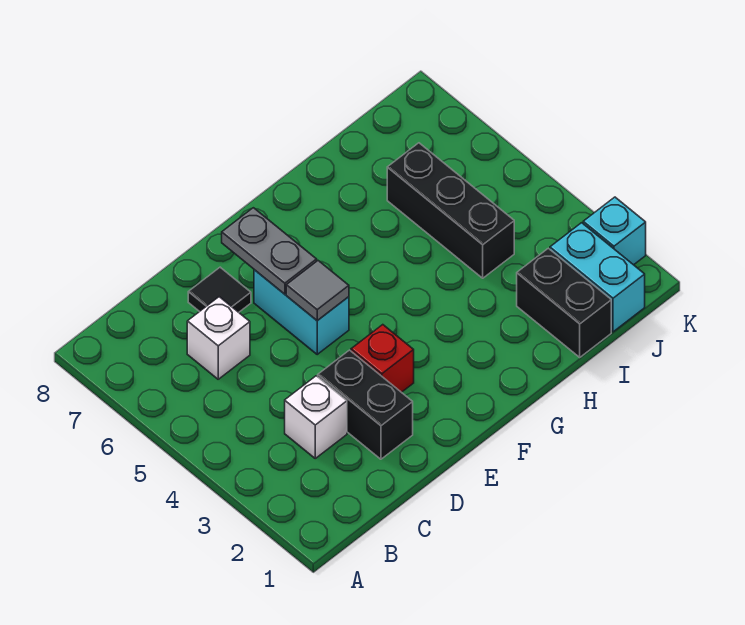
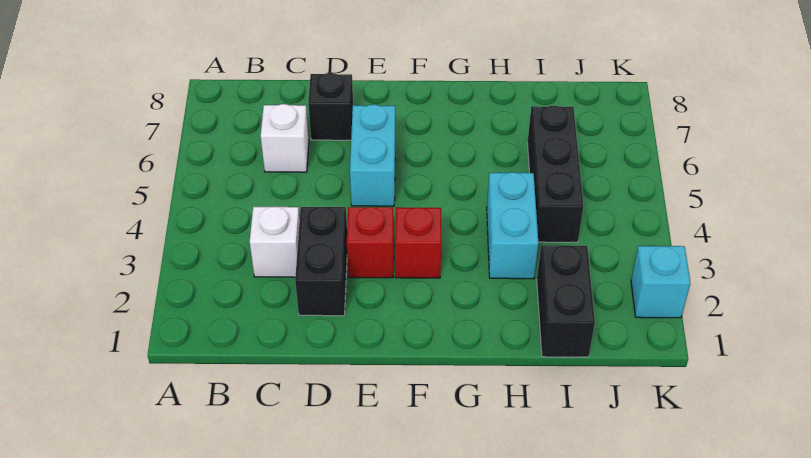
black tile D7 level 1 -> black brick D7 level 1
grey tile E5 level 2 -> none
grey plate E6:E7 level 2 -> none
none -> red brick F3 level 1
cyan brick J1:J2 level 1 -> cyan brick H3:H4 level 1

